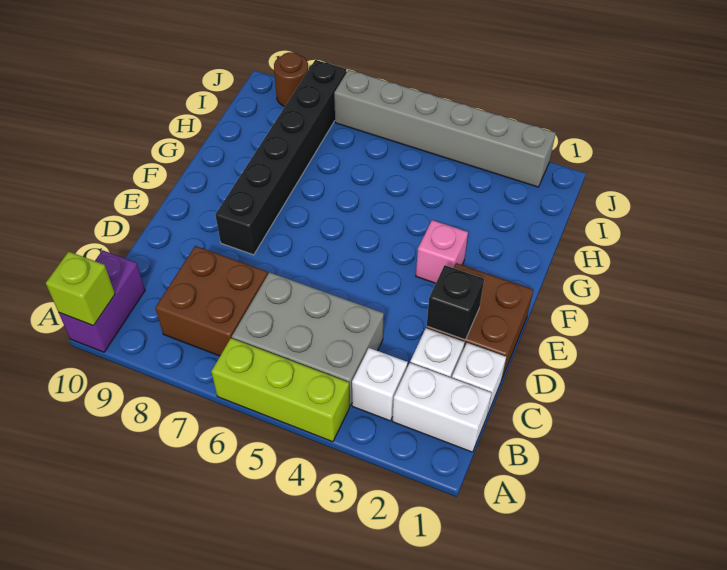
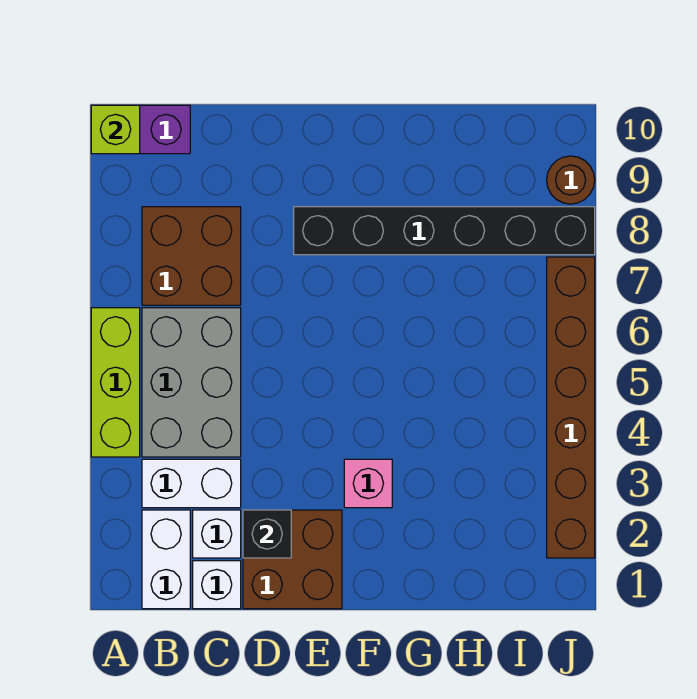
white brick B3 level 1 -> white brick B3:C3 level 1
grey brick J2:J7 level 1 -> brown brick J2:J7 level 1

